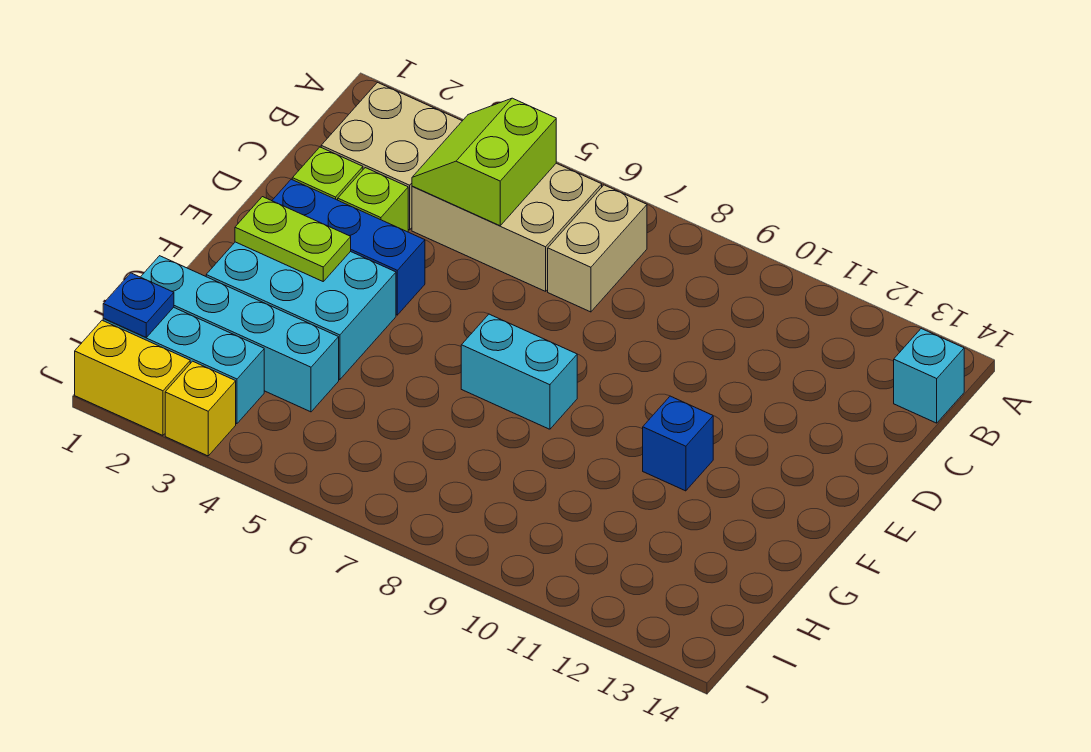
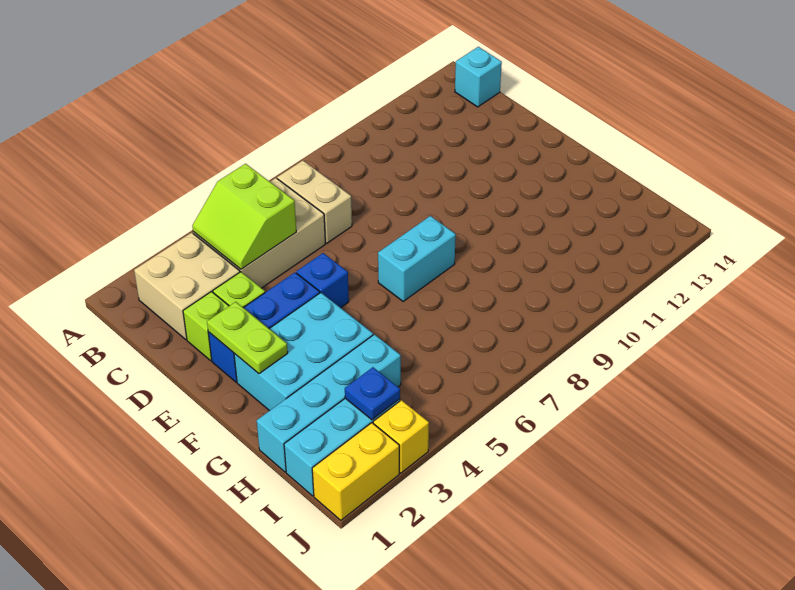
lime plate F2:F3 level 2 -> lime plate E2:F2 level 2
blue brick F11 level 1 -> blue brick E5 level 1
blue plate I1 level 2 -> blue plate I3 level 2

